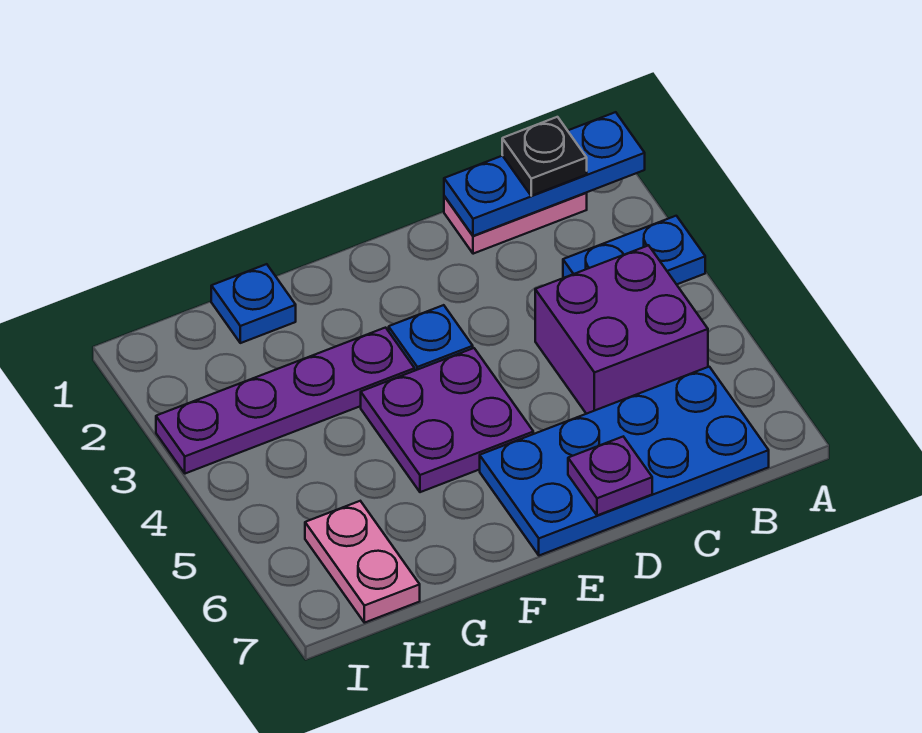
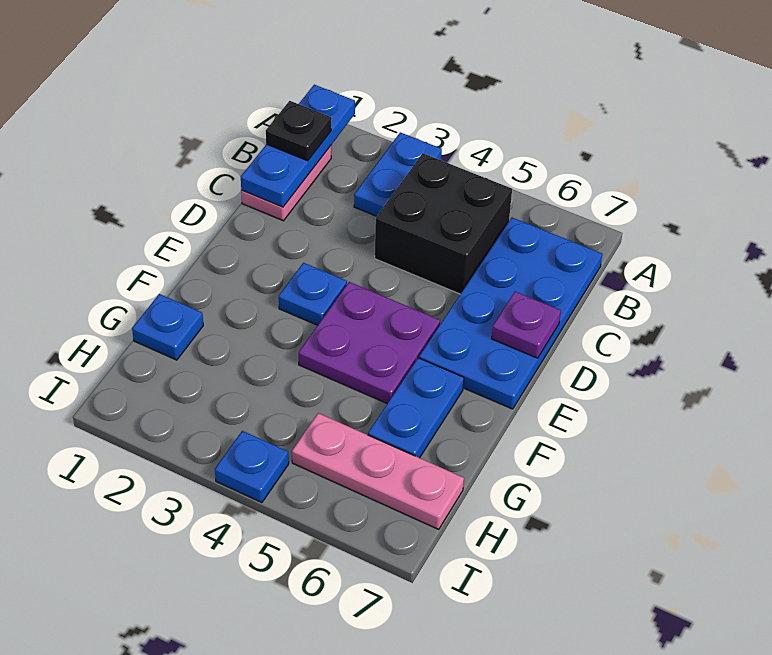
purple brick B4:C5 level 1 -> black brick B4:C5 level 1
purple plate F3:I3 level 1 -> none
none -> blue plate F6:G6 level 1
pink plate H6:H7 level 1 -> pink plate H5:H7 level 1
none -> blue plate I4 level 1

